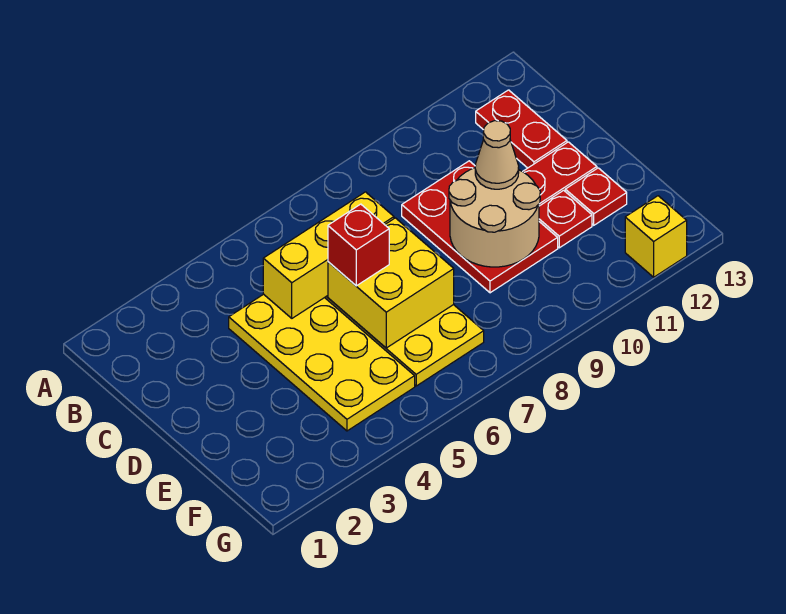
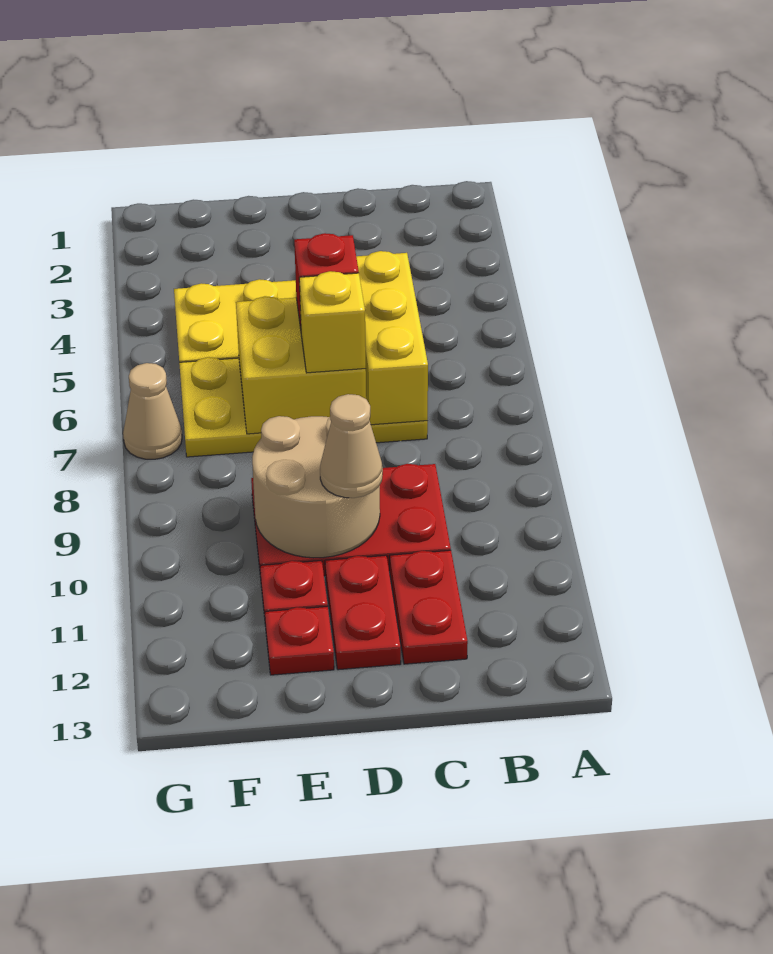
red plate B12:C12 level 1 -> red plate C11:C12 level 1
none -> tan cone G7 level 1
yellow brick G12 level 1 -> yellow brick D7 level 3

